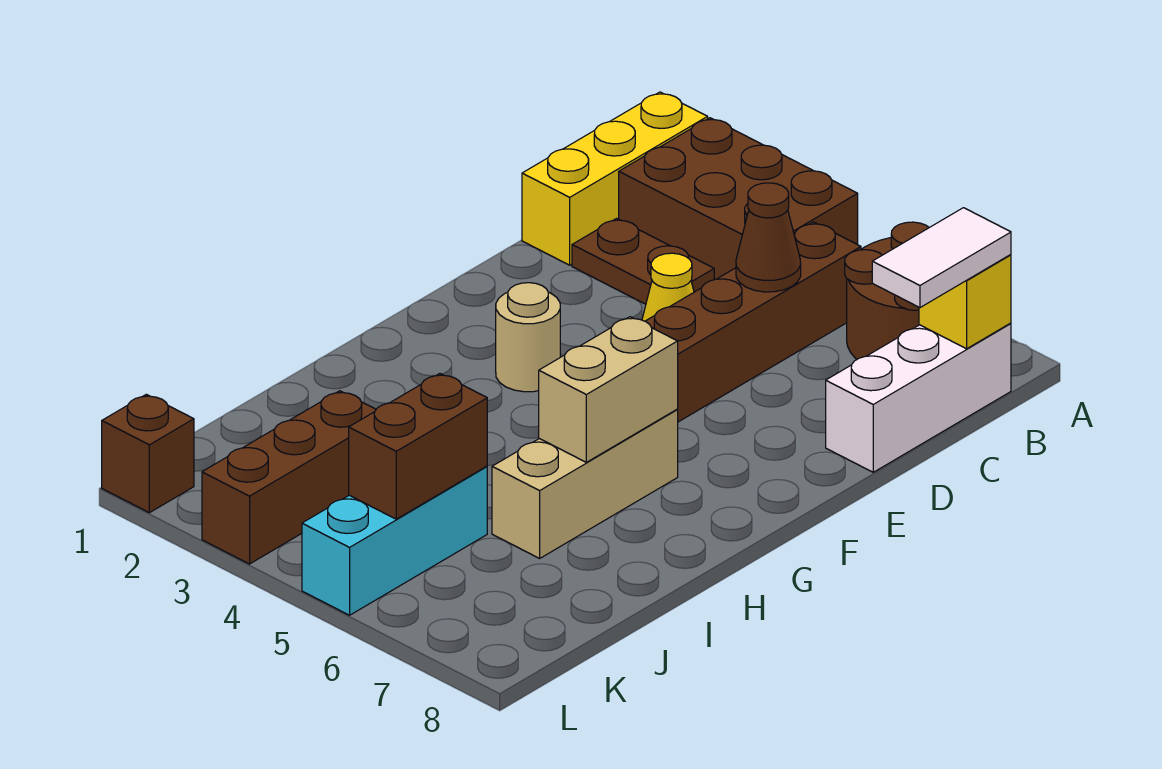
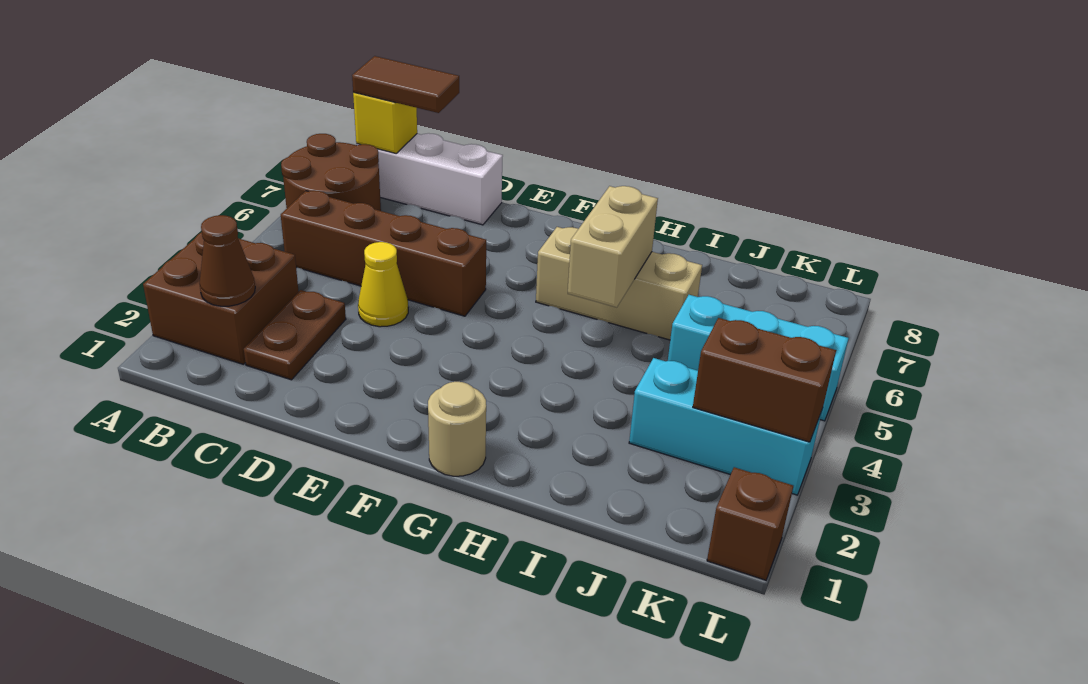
yellow brick A1:C1 level 1 -> none
brown brick A2:B4 level 1 -> brown brick A2:B3 level 1
white tile B8:C8 level 3 -> brown tile B8:C8 level 3
brown cone C5 level 2 -> brown cone B2 level 2
tan round brick F3 level 1 -> tan round brick G1 level 1
tan brick G6:H6 level 2 -> tan brick H5:H6 level 2
brown brick J3:L3 level 1 -> cyan brick J3:L3 level 1
brown brick J5:K5 level 2 -> brown brick K3:L3 level 2

